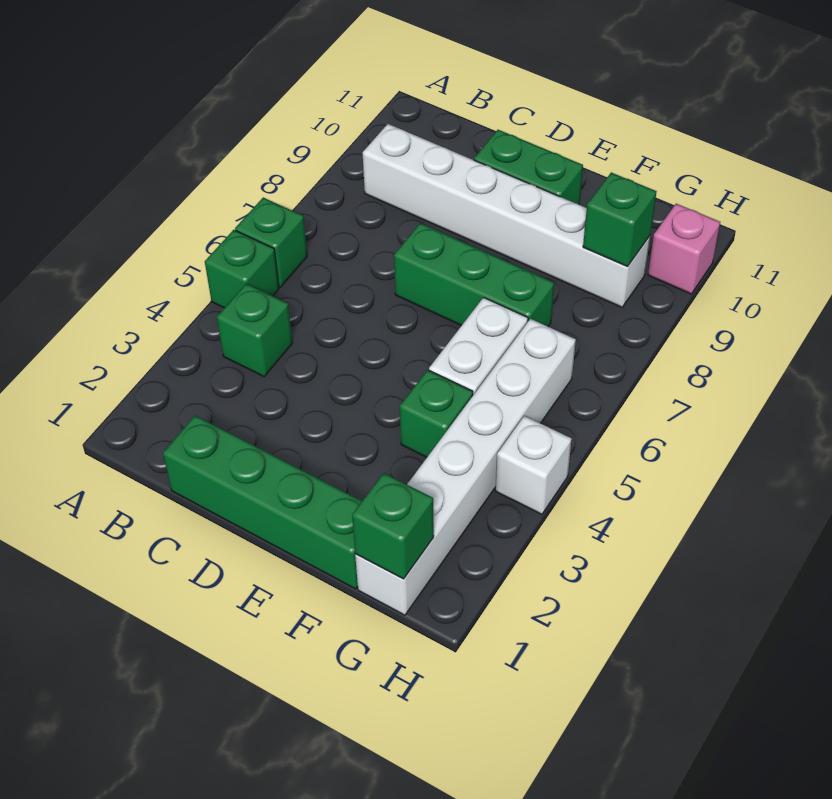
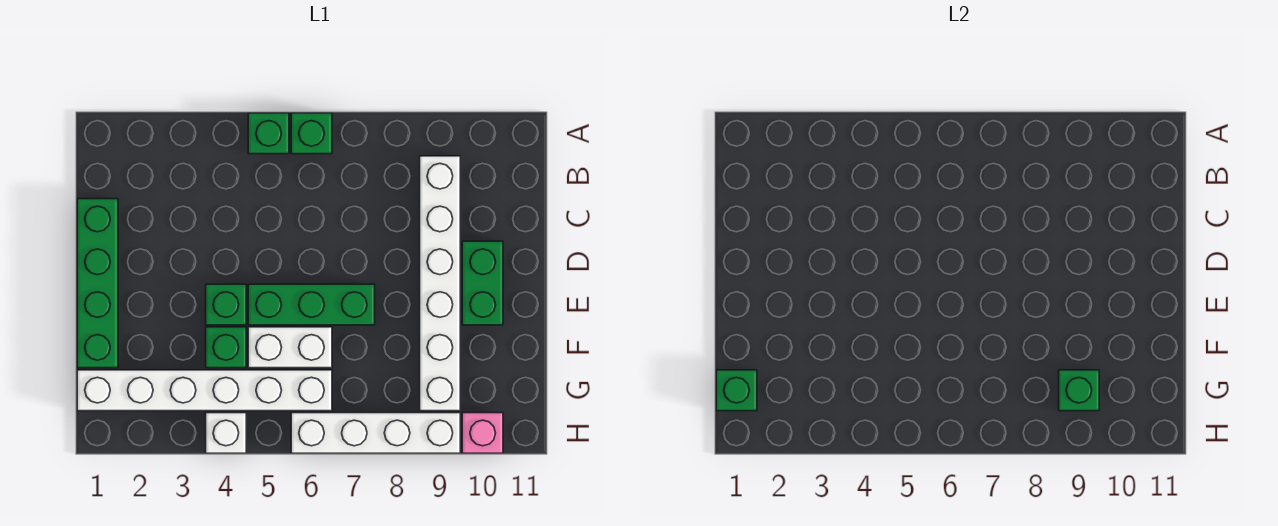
green brick B4 level 1 -> green brick E4 level 1
green brick D7:F7 level 1 -> green brick E5:E7 level 1
none -> white brick H6:H9 level 1

